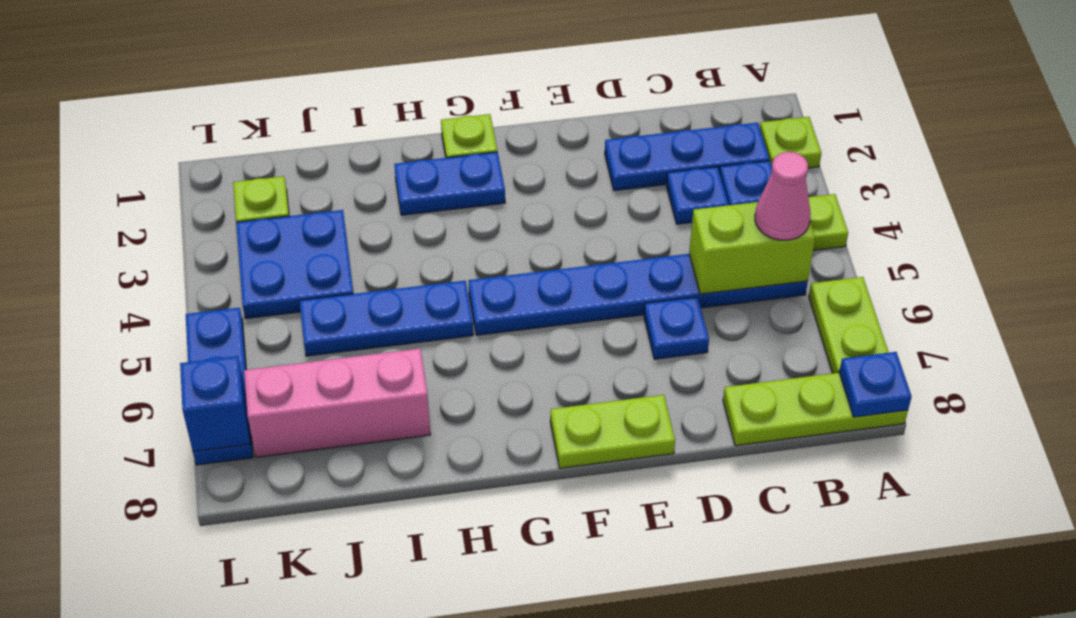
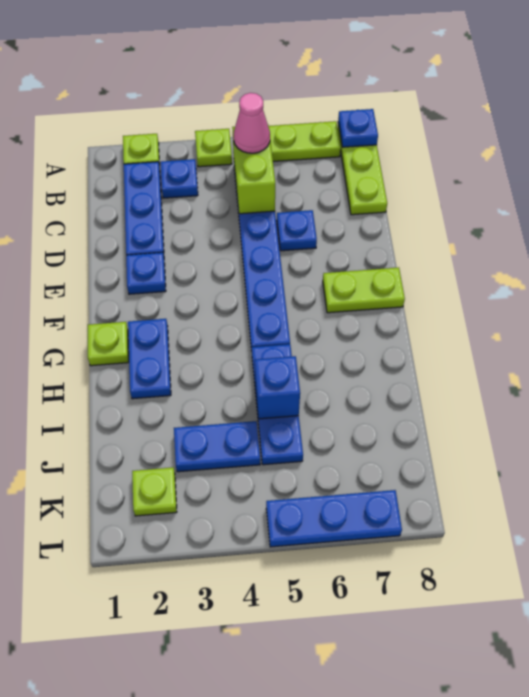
blue plate C3 level 1 -> blue plate E2 level 1
lime plate E8:F8 level 1 -> lime plate F7:F8 level 1
pink brick I7:K7 level 1 -> none
blue plate J3:K4 level 1 -> blue plate J3:J4 level 1
blue brick L7 level 2 -> blue brick I5 level 2

